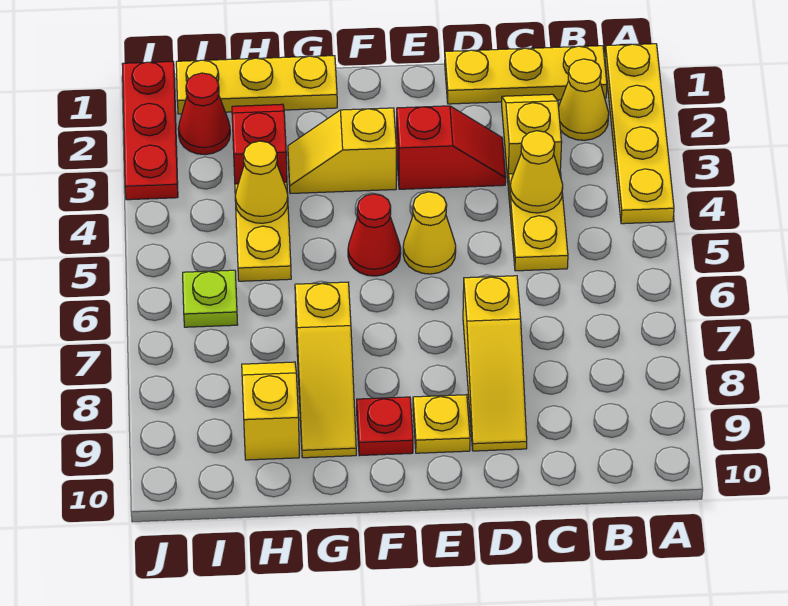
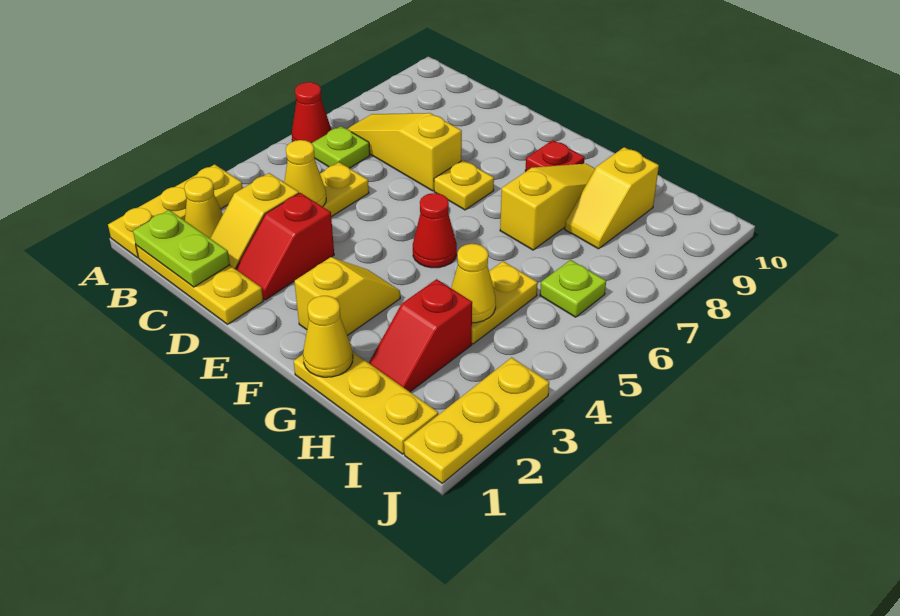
yellow plate A1:A4 level 1 -> yellow plate A1:A3 level 1
none -> lime plate B1:C1 level 2
none -> lime plate B6 level 1
red slope D3:E3 level 1 top E -> red slope D2:D3 level 1 top 3
yellow slope D7:D9 level 1 top 7 -> yellow slope B7:D7 level 1 top D
yellow cone E5 level 1 -> yellow cone G1 level 2
yellow plate E9 level 1 -> yellow plate E7 level 1
yellow slope F3:G3 level 1 top F -> yellow slope F2:F3 level 1 top 2
red cone I2 level 1 -> red cone A6 level 1
red plate J1:J3 level 1 -> yellow plate J1:J3 level 1

